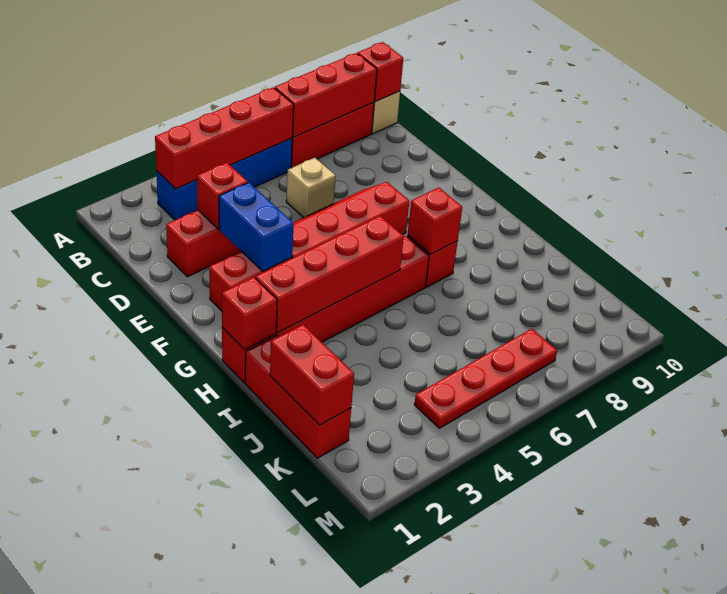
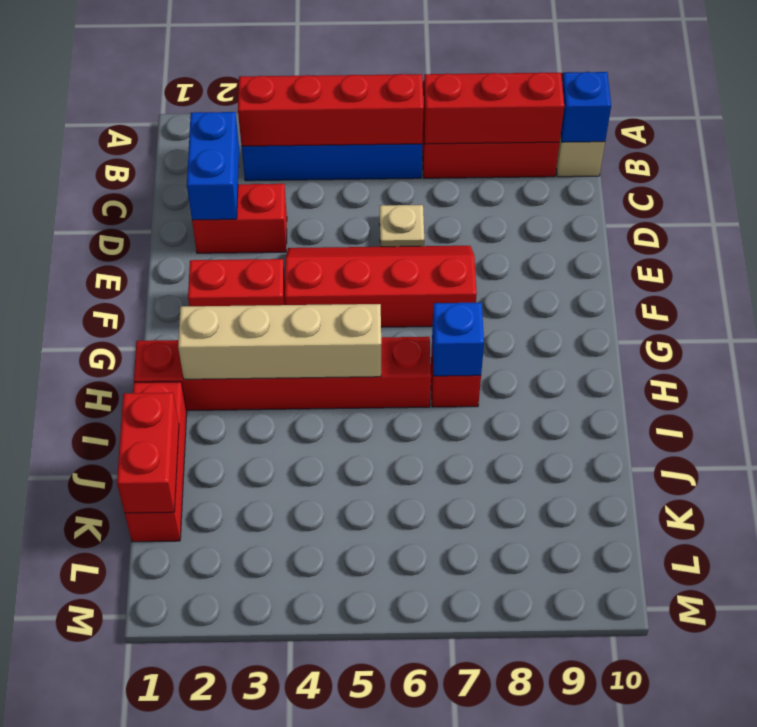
red brick B10 level 2 -> blue brick B10 level 2
red brick D3 level 2 -> none
tan brick D6 level 1 -> tan plate D6 level 1
blue brick E3:F3 level 2 -> blue brick C2:D2 level 2
red brick H1 level 2 -> none
red brick H2:H5 level 2 -> tan brick H2:H5 level 2
red brick H7 level 2 -> blue brick H7 level 2
red plate L4:L7 level 1 -> none

